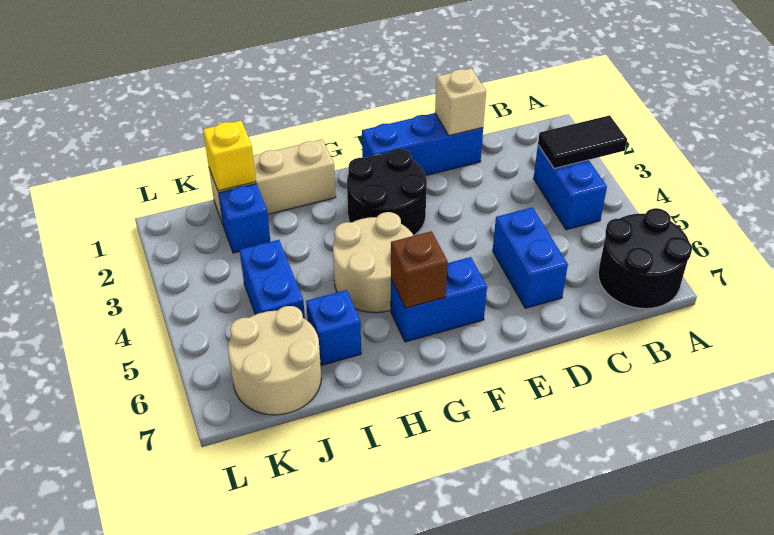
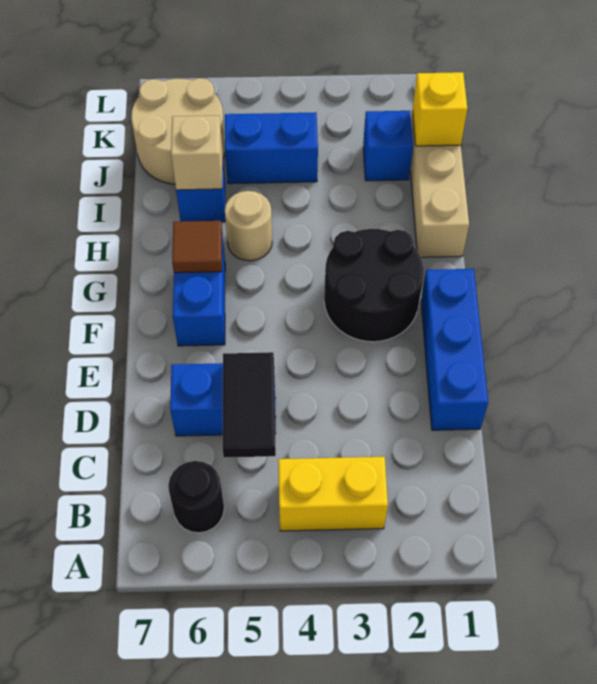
black tile A3:B3 level 2 -> black tile C5:D5 level 2
black round brick A6:B7 level 1 -> black round brick B6 level 1
blue brick B3:B4 level 1 -> yellow brick B3:B4 level 1
tan brick D1 level 2 -> tan brick I6 level 2
tan round brick G4:H5 level 1 -> tan round brick H5 level 1
brown brick G6 level 2 -> brown tile G6 level 2

